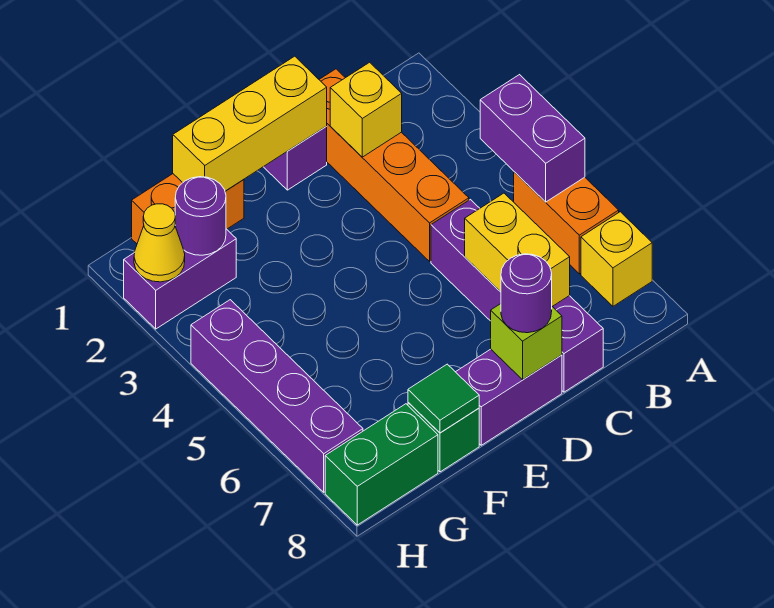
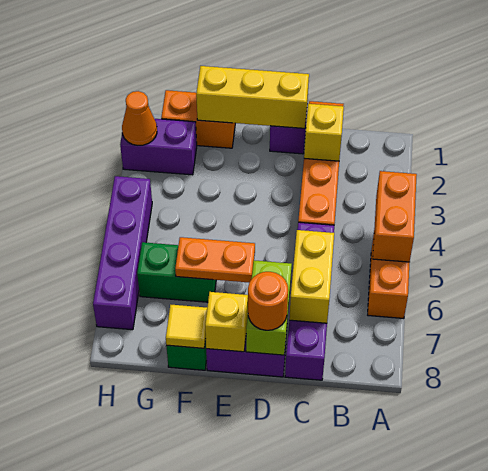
purple brick A4:A5 level 2 -> orange brick A4:A5 level 2
yellow brick A7 level 1 -> yellow brick E8 level 2
lime brick D8 level 2 -> lime brick D7:D8 level 2
purple round brick D8 level 3 -> orange round brick D8 level 3
none -> orange plate E6:F6 level 2
green tile F8 level 2 -> yellow tile F8 level 2
purple round brick G2 level 2 -> none
green brick G8:H8 level 1 -> green brick F6:G6 level 1
yellow cone H2 level 2 -> orange cone H2 level 2

